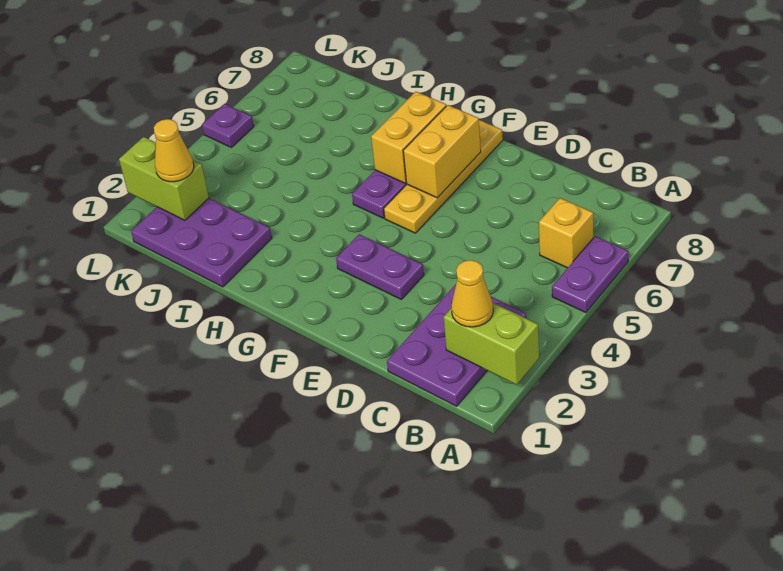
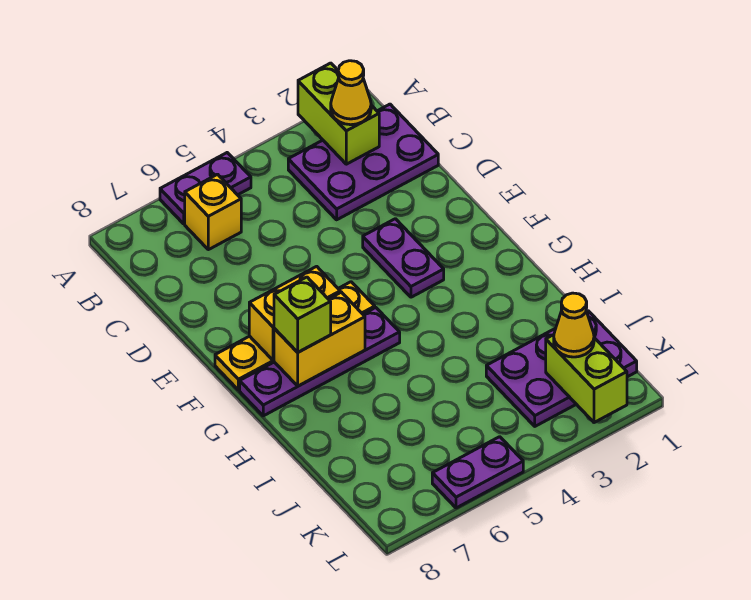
none -> lime brick G7 level 3
purple plate I1:K2 level 1 -> purple plate J1:K3 level 1
purple plate L5 level 1 -> purple plate L5:L6 level 1

